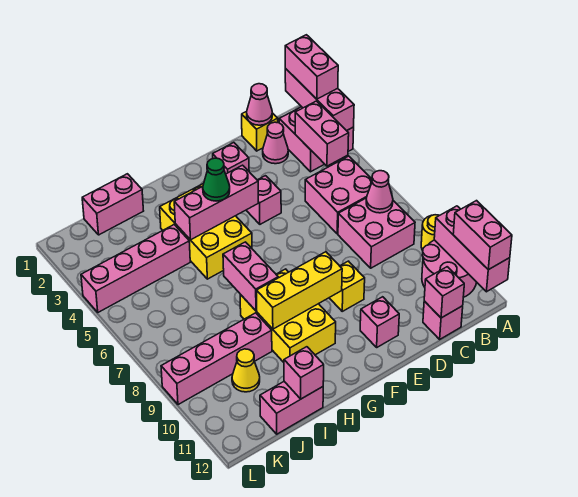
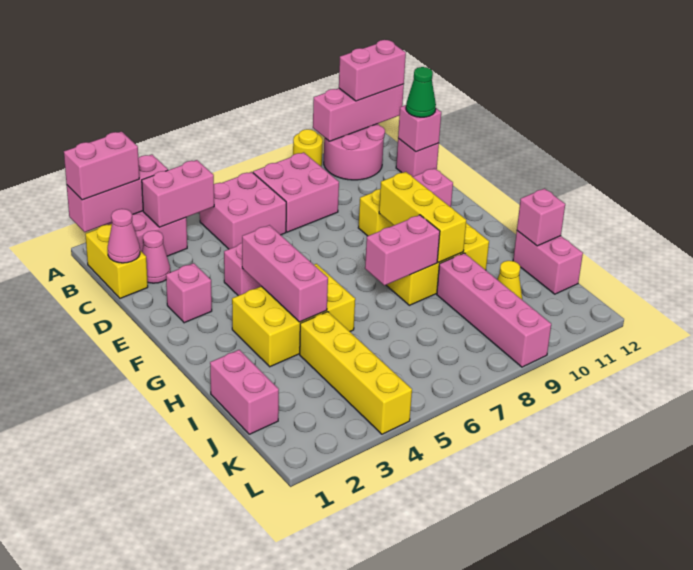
pink cone B7 level 2 -> none
yellow brick C1 level 1 -> yellow brick B1:C1 level 1
green cone G4 level 3 -> green cone C12 level 3
pink brick I4:L4 level 1 -> yellow brick I4:L4 level 1

